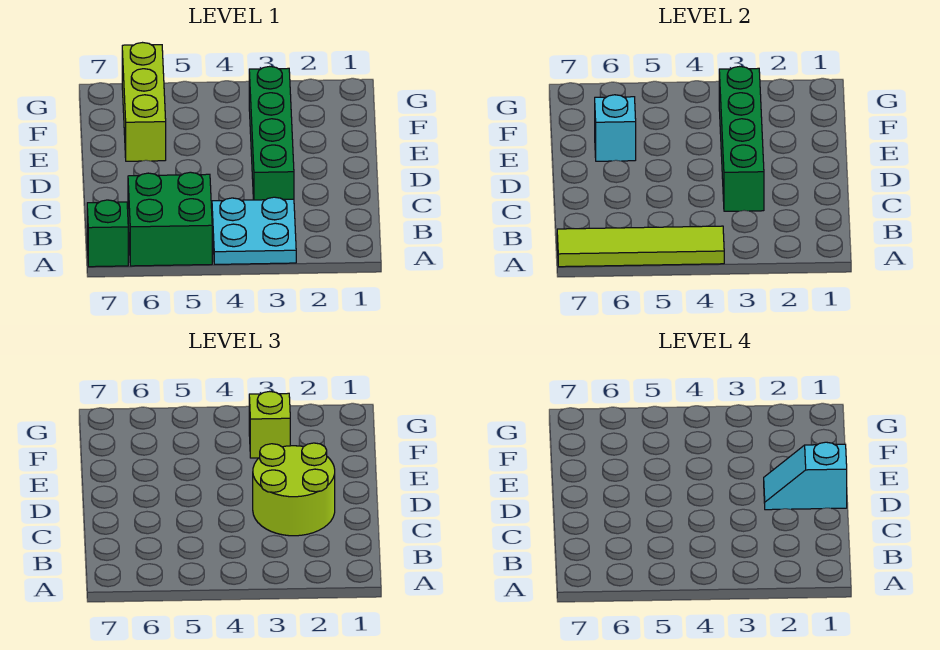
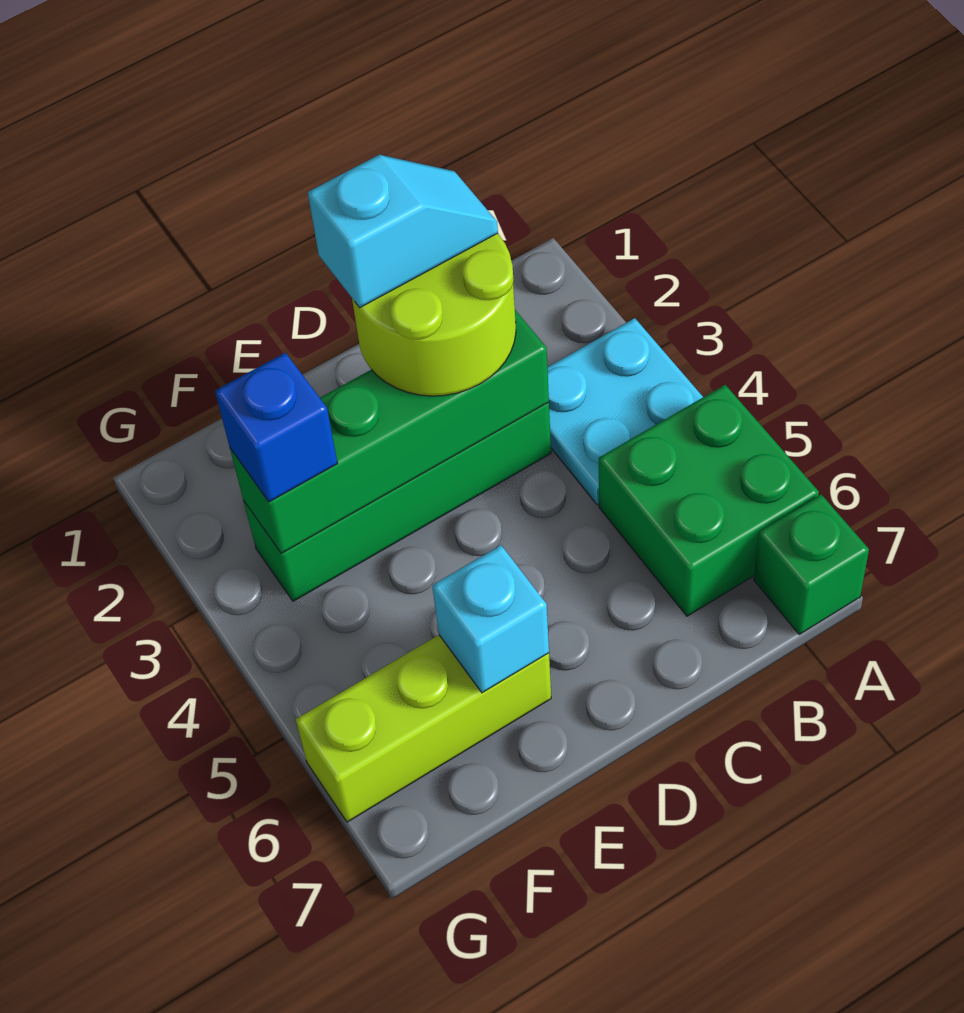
lime tile A4:A7 level 2 -> none
cyan slope D1:D2 level 4 top 1 -> cyan slope C2:D2 level 4 top D
lime brick F3 level 3 -> blue brick F3 level 3

